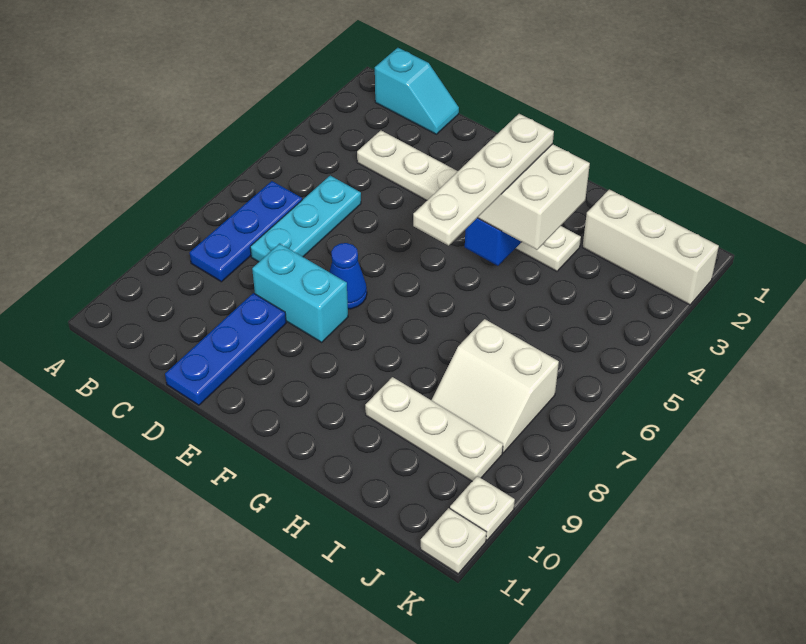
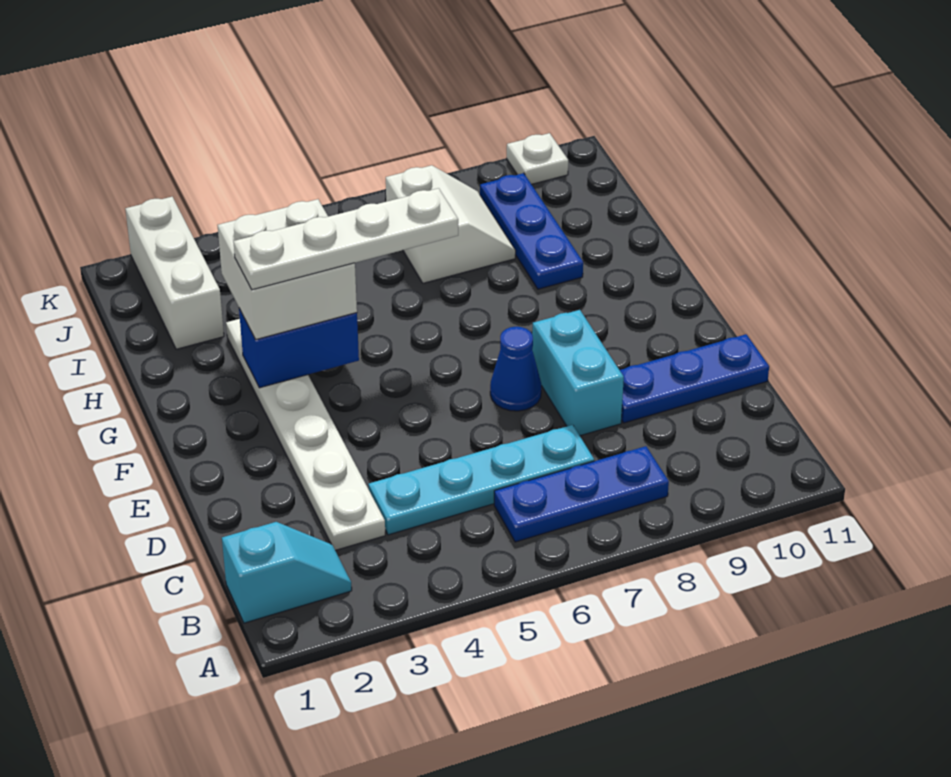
cyan slope B1:C1 level 1 top B -> cyan slope B1:B2 level 1 top 1
cyan plate C5:C7 level 1 -> cyan plate C4:C7 level 1
white plate H9:J9 level 1 -> blue plate H9:J9 level 1
white plate K11 level 1 -> none

